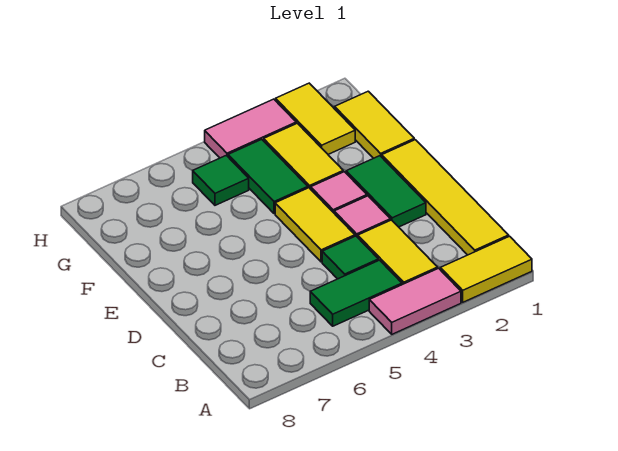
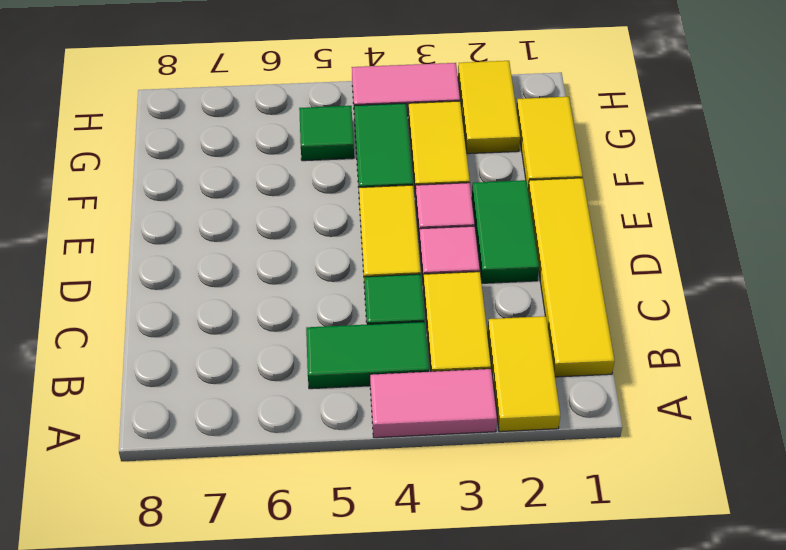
yellow tile A1:A2 level 1 -> yellow tile A2:B2 level 1

